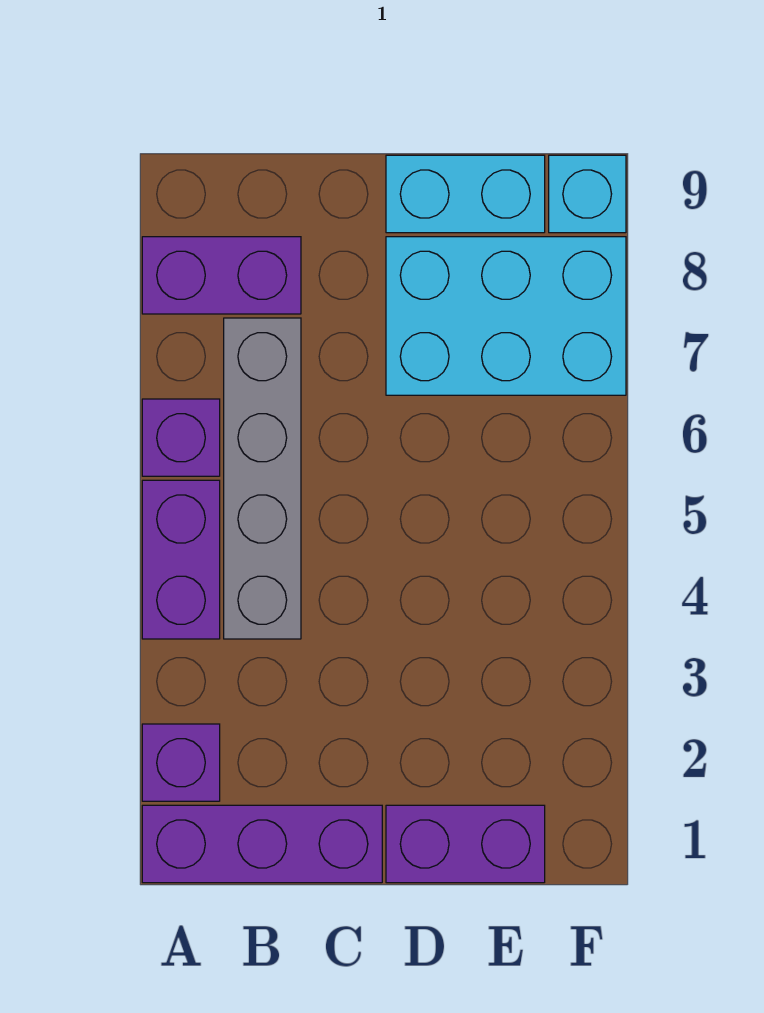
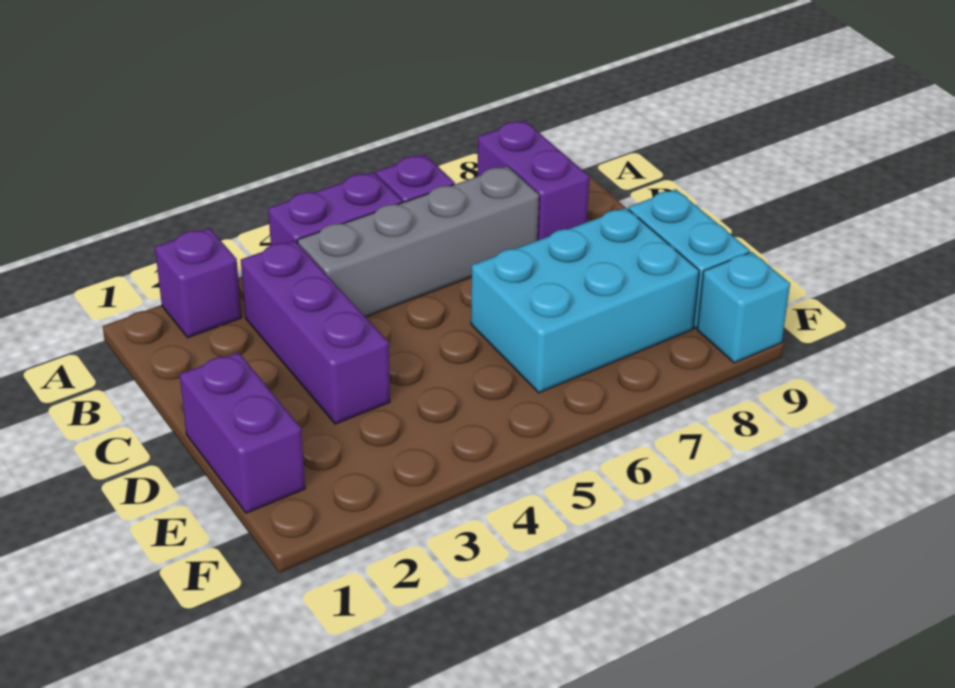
purple brick A1:C1 level 1 -> purple brick B3:D3 level 1
cyan brick D7:F8 level 1 -> cyan brick D6:E8 level 1

